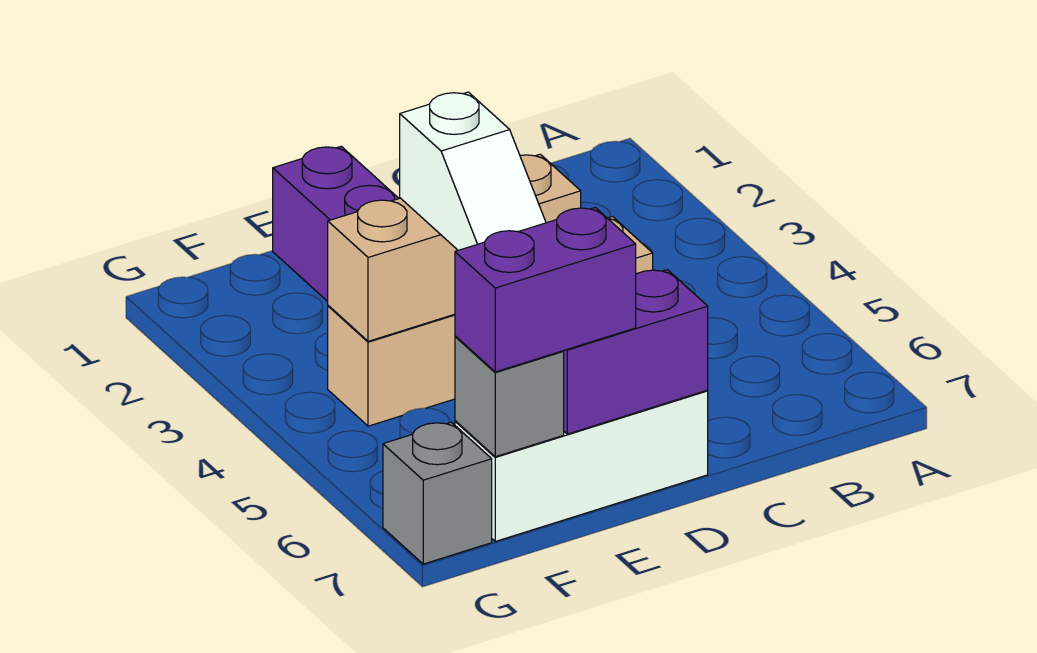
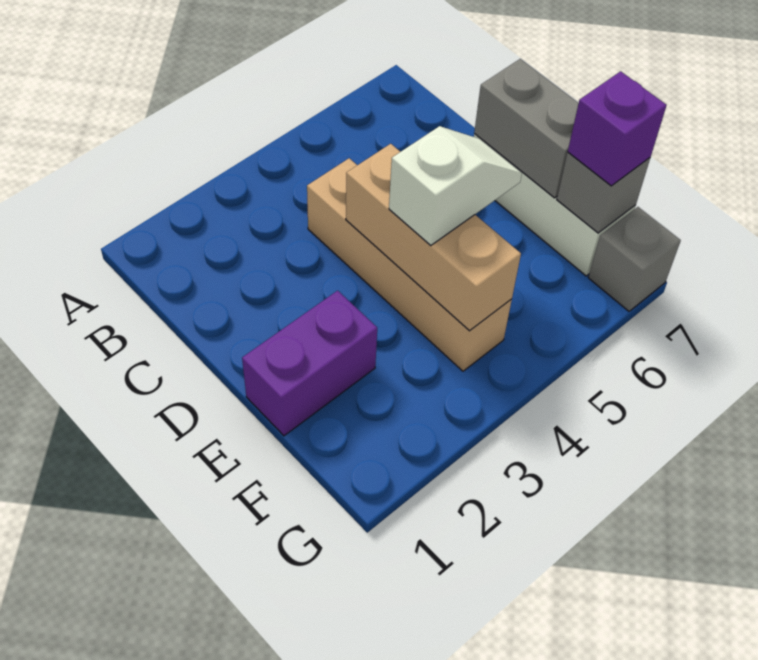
purple brick D7:E7 level 2 -> grey brick D7:E7 level 2
purple brick E7:F7 level 3 -> purple brick F7 level 3

